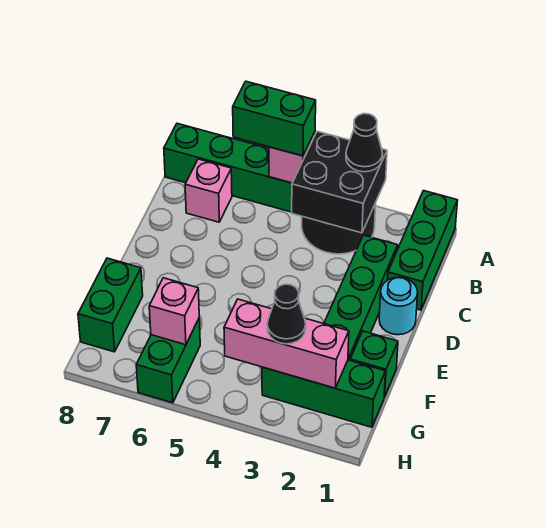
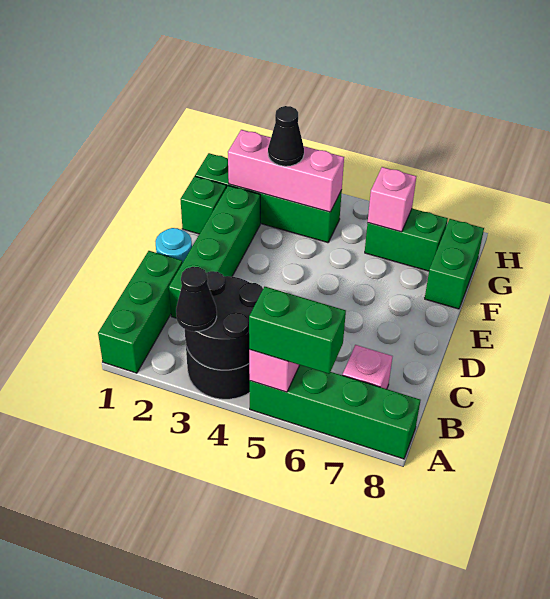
black brick A3:B4 level 2 -> black round brick A3:B4 level 2
green brick G1:G3 level 1 -> green brick G1:G4 level 1
green brick G6:H6 level 1 -> green brick G6:G7 level 1

